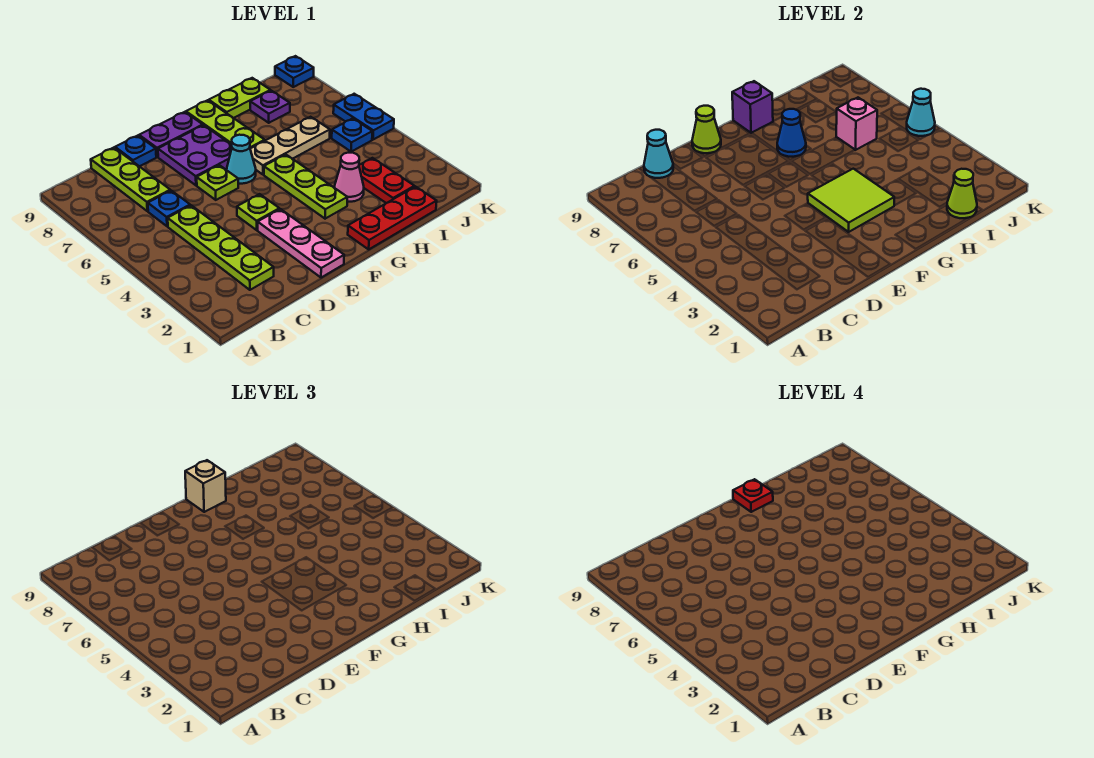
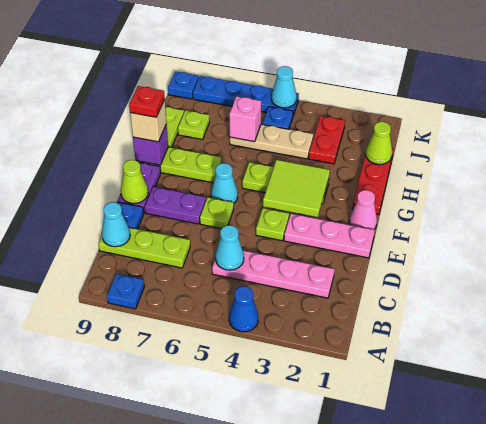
lime plate C2:C5 level 1 -> pink plate C2:C5 level 1
none -> cyan cone C5 level 2
blue plate C6 level 1 -> blue plate A8 level 1
purple plate E7:F8 level 1 -> purple plate E7:E8 level 1
tan plate G6:I6 level 1 -> tan plate I4:I6 level 1
blue cone G7 level 2 -> blue cone A4 level 1
pink cone H3 level 1 -> pink cone F1 level 1
red plate I2:I3 level 1 -> red plate I3:J3 level 1
purple plate I8 level 1 -> lime plate I8 level 1
blue plate K5:K6 level 1 -> blue plate K5:K8 level 1

